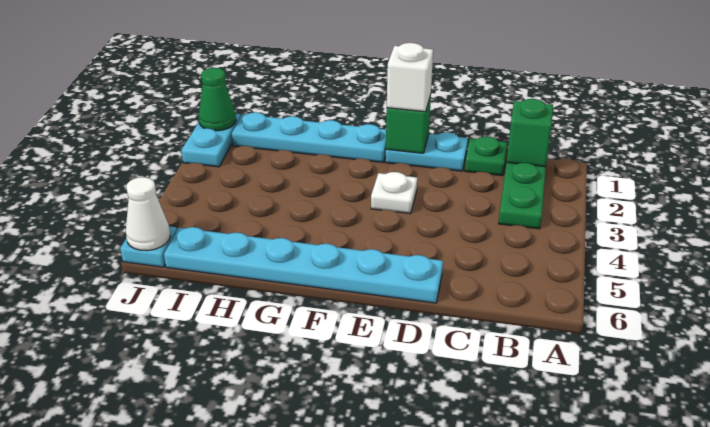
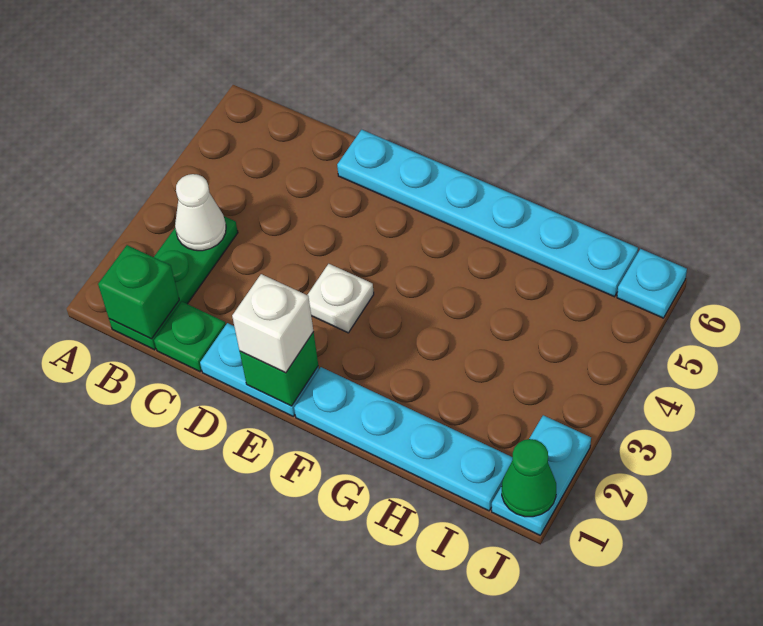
white cone J6 level 2 -> white cone B3 level 2

